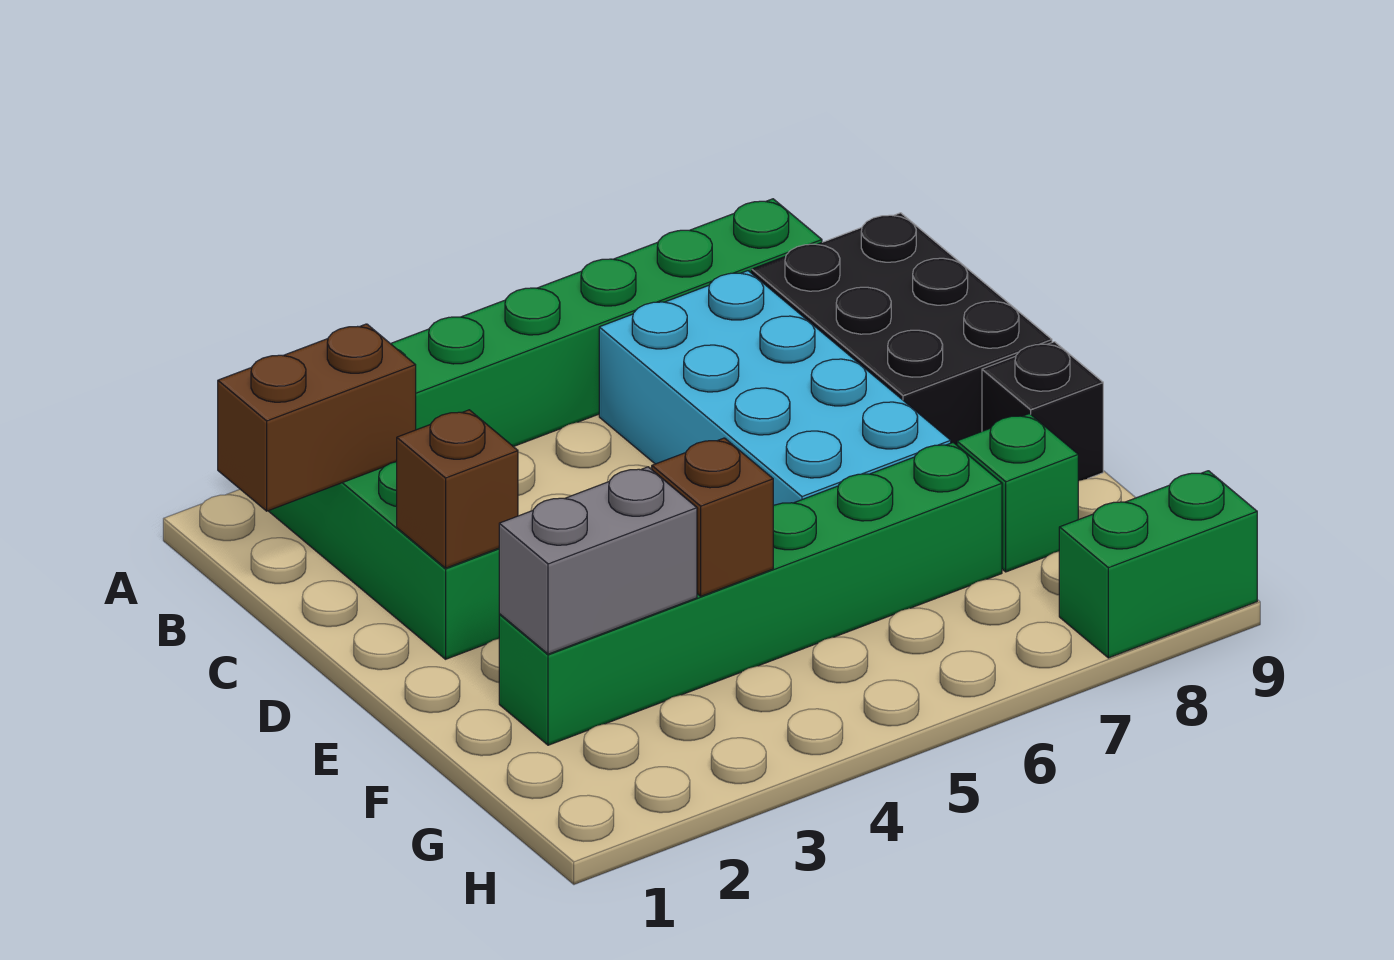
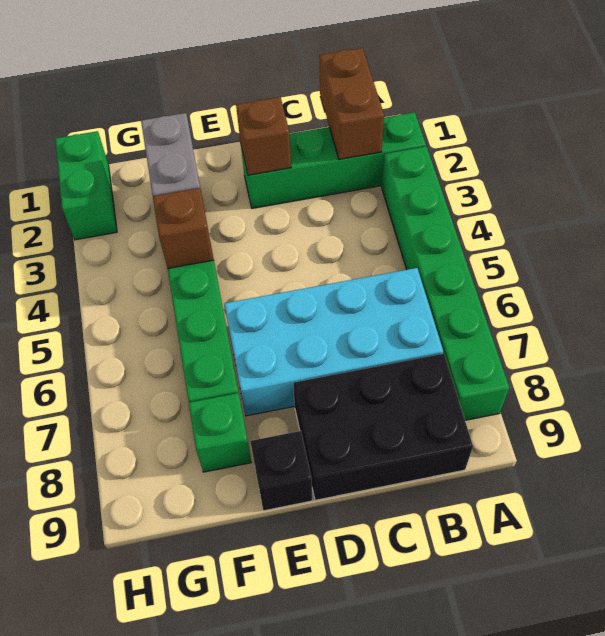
green brick H8:H9 level 1 -> green brick H1:H2 level 1

